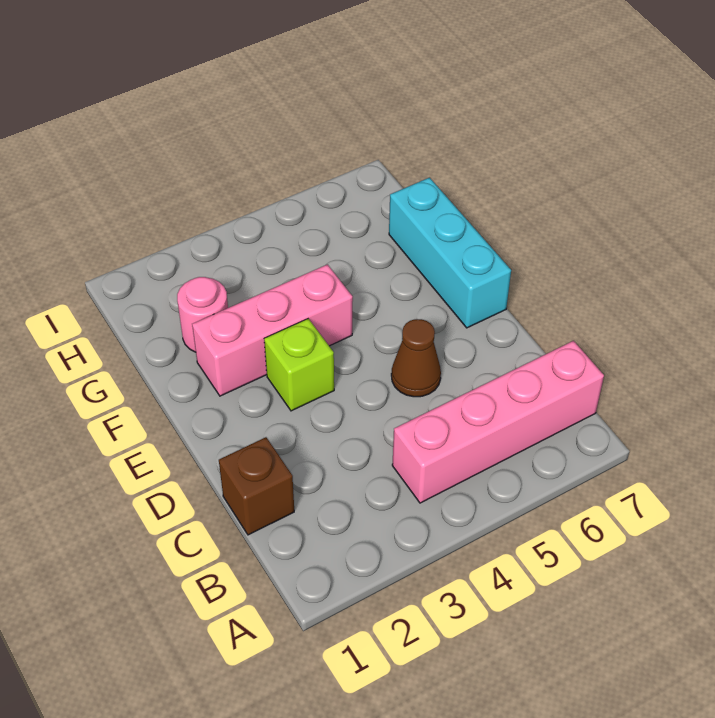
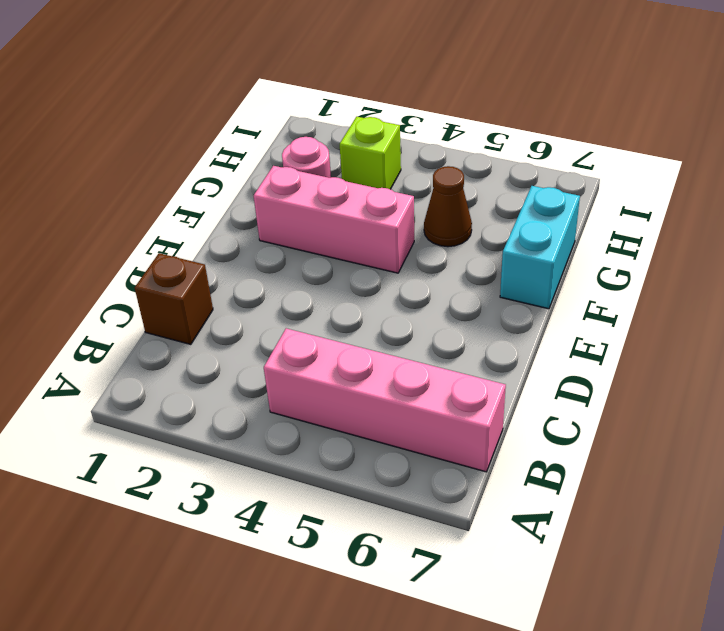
brown cone D5 level 1 -> brown cone G5 level 1
lime brick E3 level 1 -> lime brick H3 level 1
cyan brick E7:G7 level 1 -> cyan brick F7:G7 level 1

